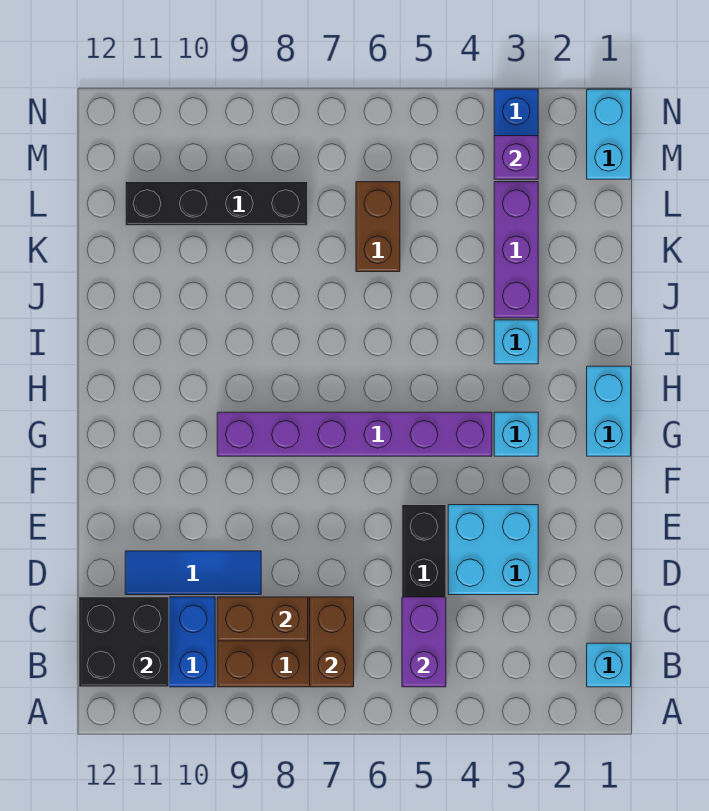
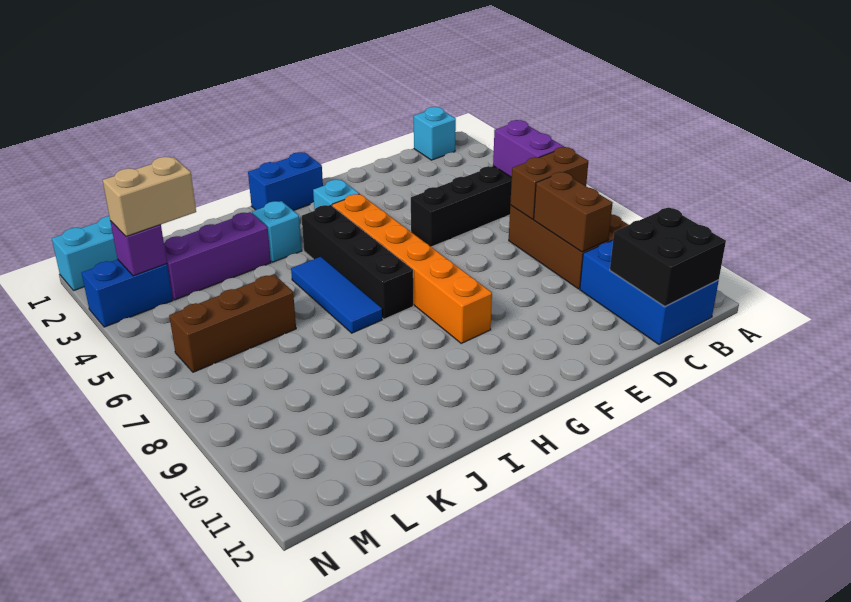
purple brick B5:C5 level 2 -> purple brick B5:B6 level 2
cyan brick D3:E4 level 1 -> none
blue tile D9:D11 level 1 -> blue tile I5:I7 level 1
cyan brick G1:H1 level 1 -> blue brick G1:H1 level 1
purple brick G4:G9 level 1 -> orange brick G4:G9 level 1
brown brick K6:L6 level 1 -> brown brick K6:M6 level 1
none -> tan brick L3:M3 level 3
black brick L8:L11 level 1 -> black brick H4:H7 level 1

